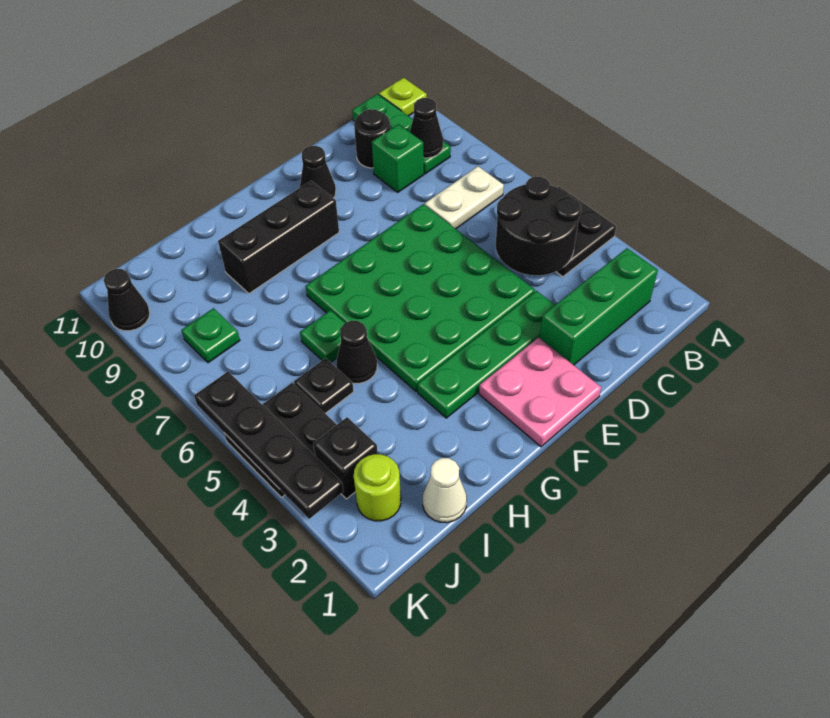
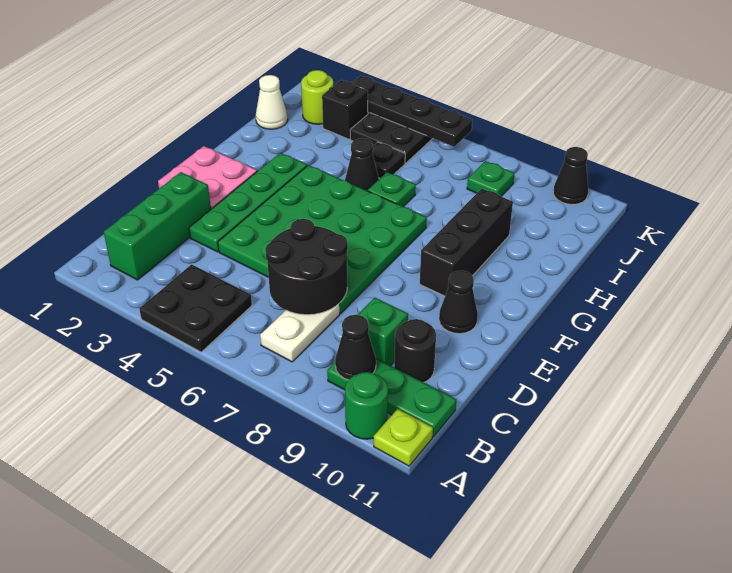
none -> green round brick A10 level 1
black round brick B4:C5 level 2 -> black round brick C6:D7 level 2

